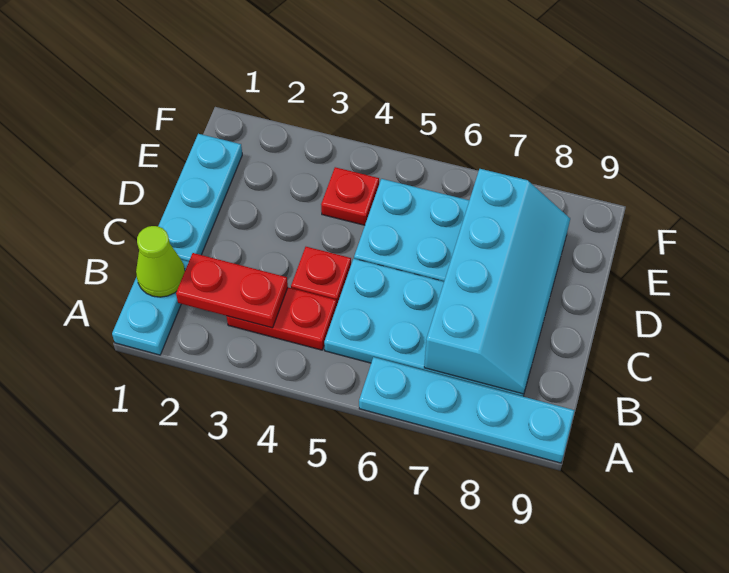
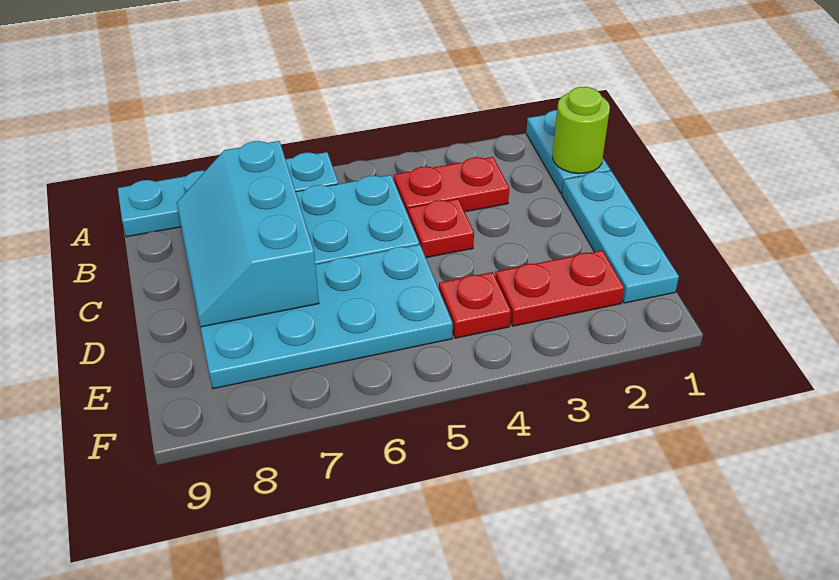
lime cone B1 level 2 -> lime round brick B1 level 2
red plate B2:B3 level 2 -> red plate E2:E3 level 1
cyan slope B7:E8 level 2 top 7 -> cyan slope B7:D8 level 2 top 7

